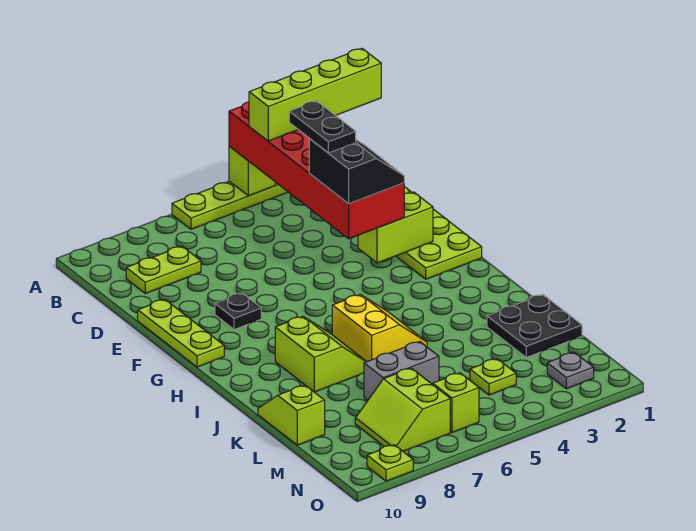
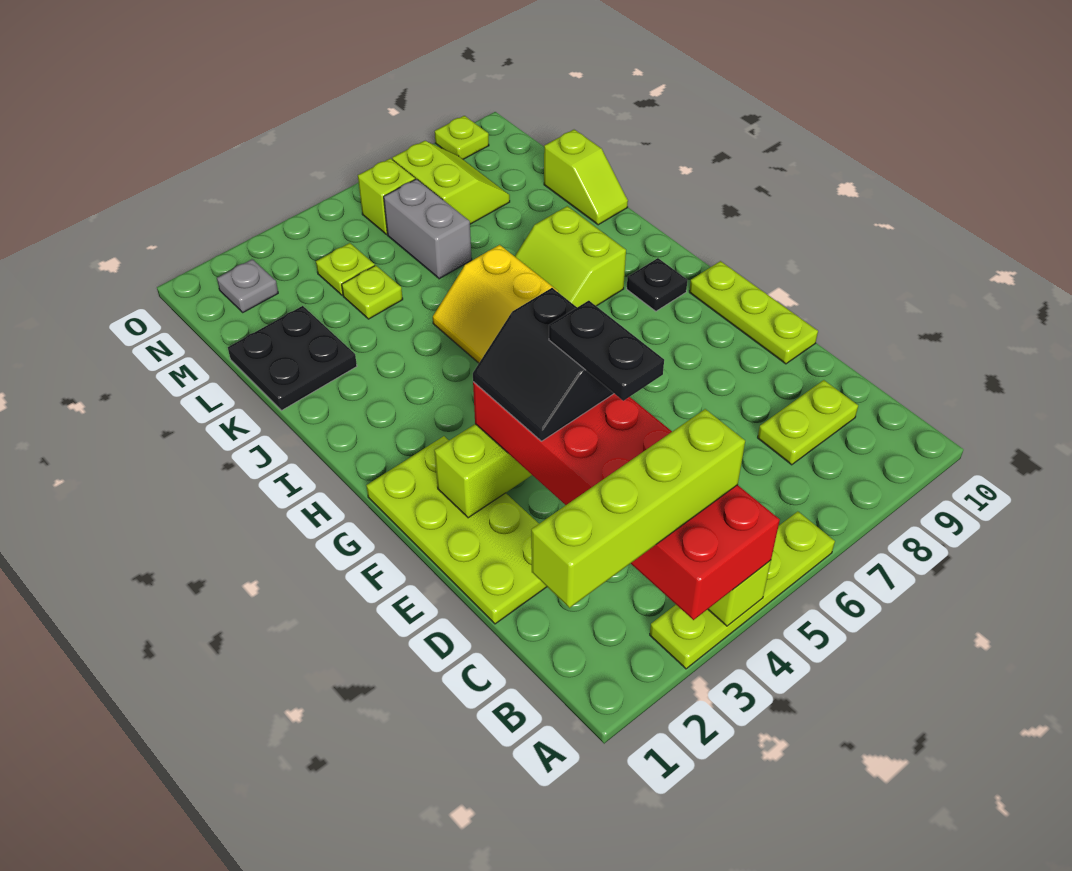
black plate F8 level 1 -> black plate H9 level 1
none -> lime plate L4 level 1
grey brick L6:L7 level 1 -> grey brick L6:M6 level 1

